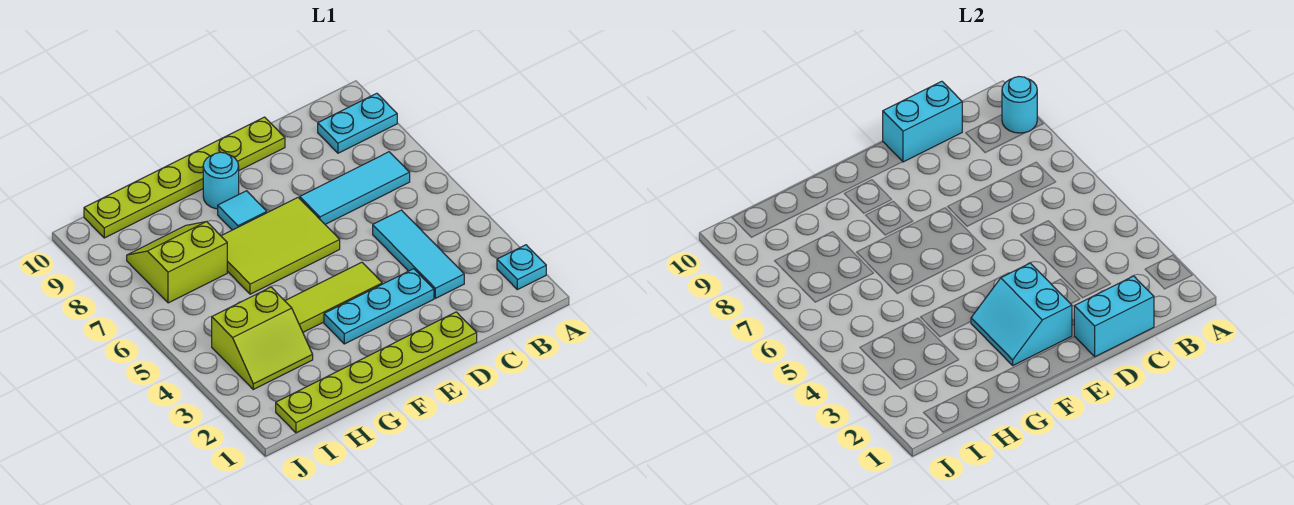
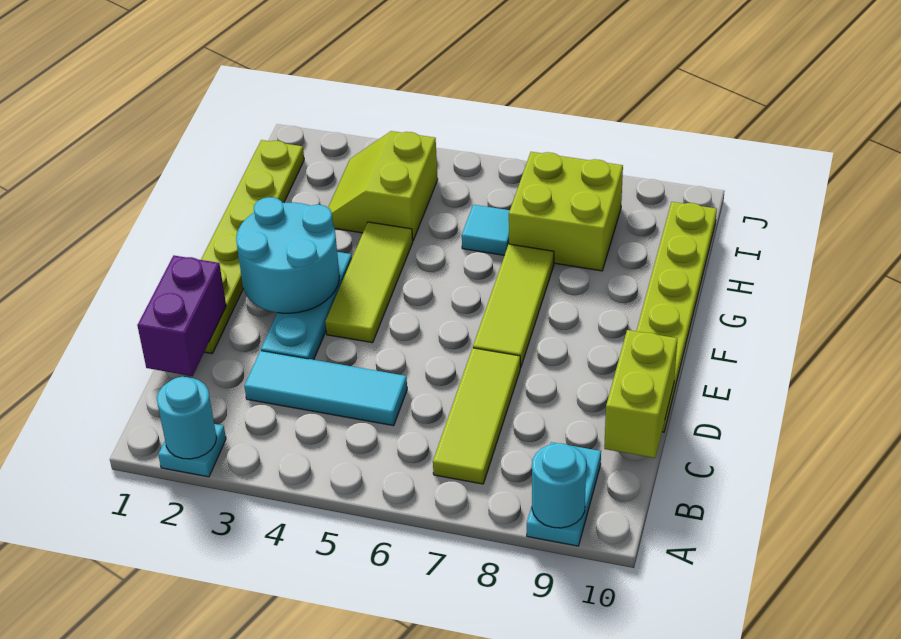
cyan tile B7:D7 level 1 -> lime tile B7:D7 level 1
cyan brick C1:D1 level 2 -> purple brick C1:D1 level 2
cyan brick C10:D10 level 2 -> lime brick C10:D10 level 2
cyan slope E2:F3 level 2 top E -> cyan round brick E2:F3 level 2
lime tile E6:G7 level 1 -> lime tile E7:G7 level 1
cyan tile F8 level 1 -> cyan tile H6 level 1
cyan round brick F9 level 1 -> cyan round brick A2 level 2
lime slope H7:I8 level 1 top 7 -> lime brick H7:I8 level 1

